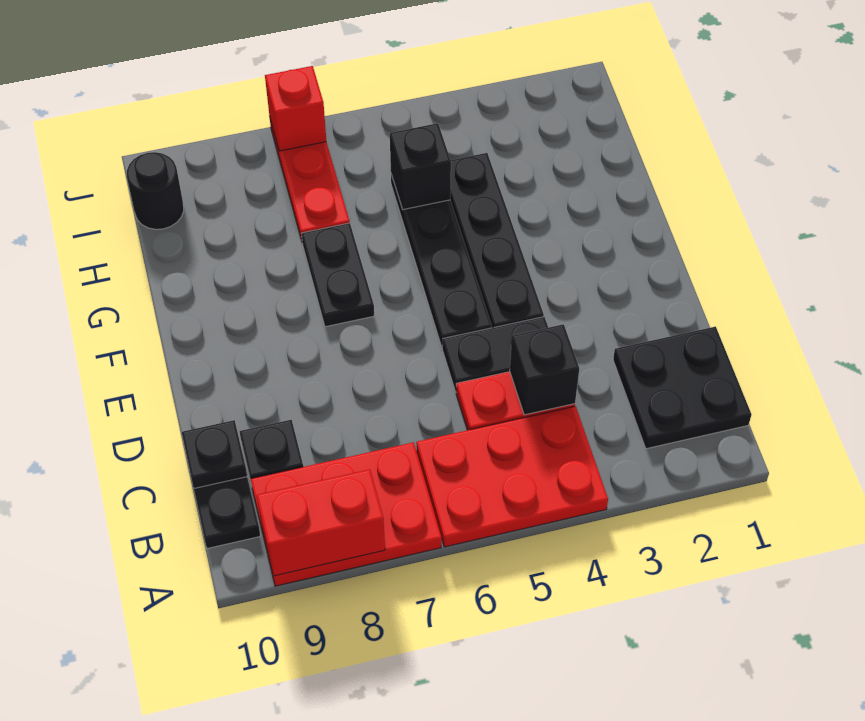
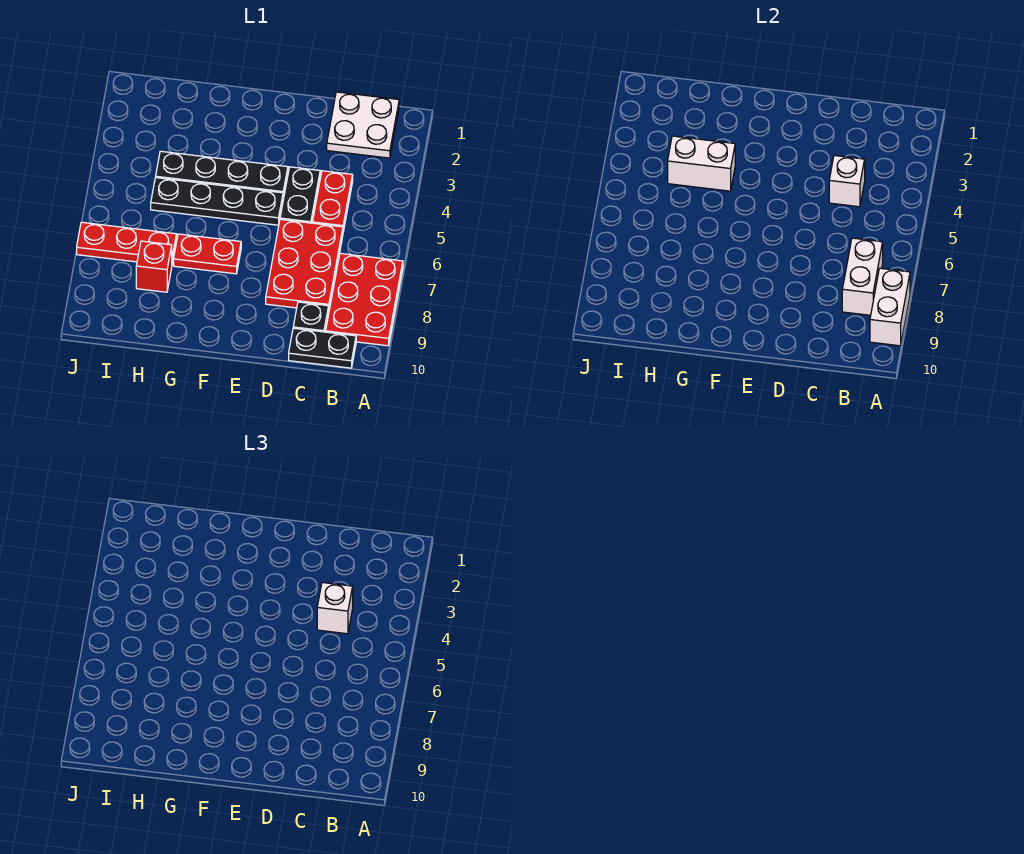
red plate A4:B6 level 1 -> red plate C6:D8 level 1
red brick A8:A9 level 2 -> white brick A8:A9 level 2
black plate B1:C2 level 1 -> white plate B1:C2 level 1
none -> white brick B7:B8 level 2
black brick C4 level 2 -> white brick C4 level 2
none -> white brick C4 level 3
black plate C10 level 2 -> none
black plate F7:G7 level 1 -> red plate F7:G7 level 1
none -> white brick G4:H4 level 2
black brick H5 level 2 -> none
black round brick I10 level 1 -> none
red brick J7 level 2 -> red brick H8 level 1

